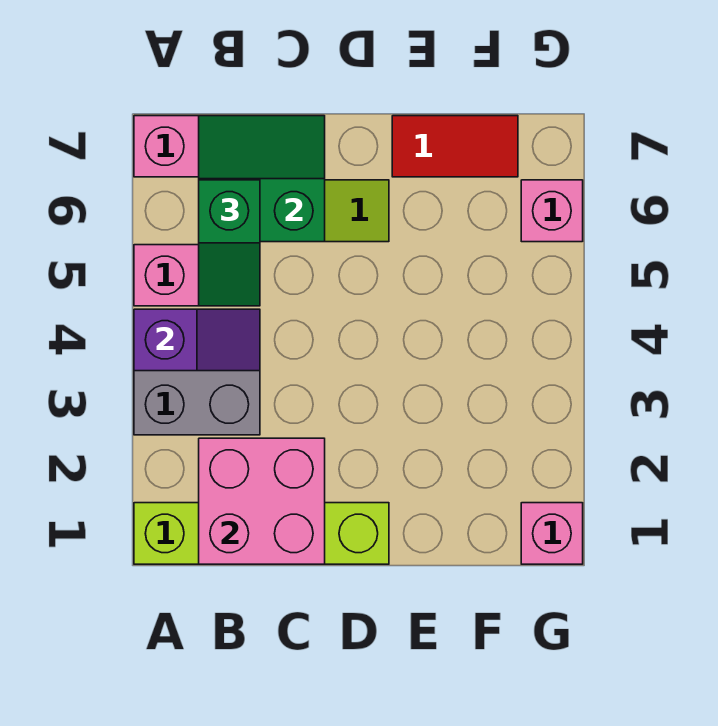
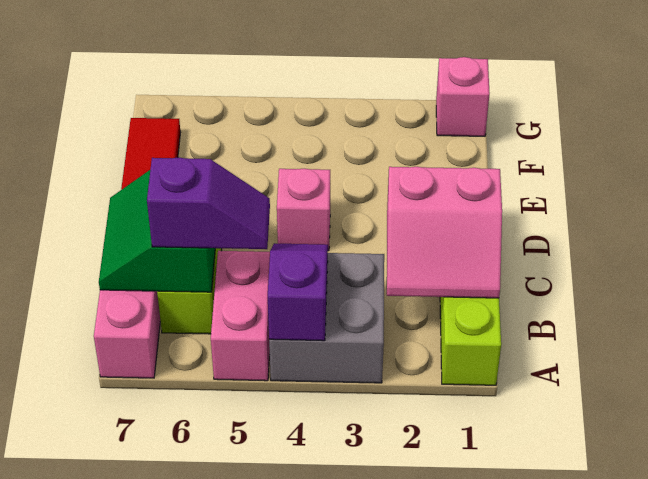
pink brick B1:C2 level 2 -> pink slope B1:C2 level 2 top C
green slope B5:B6 level 3 top 6 -> purple slope B5:B6 level 3 top 6
pink brick G6 level 1 -> pink brick D4 level 1

